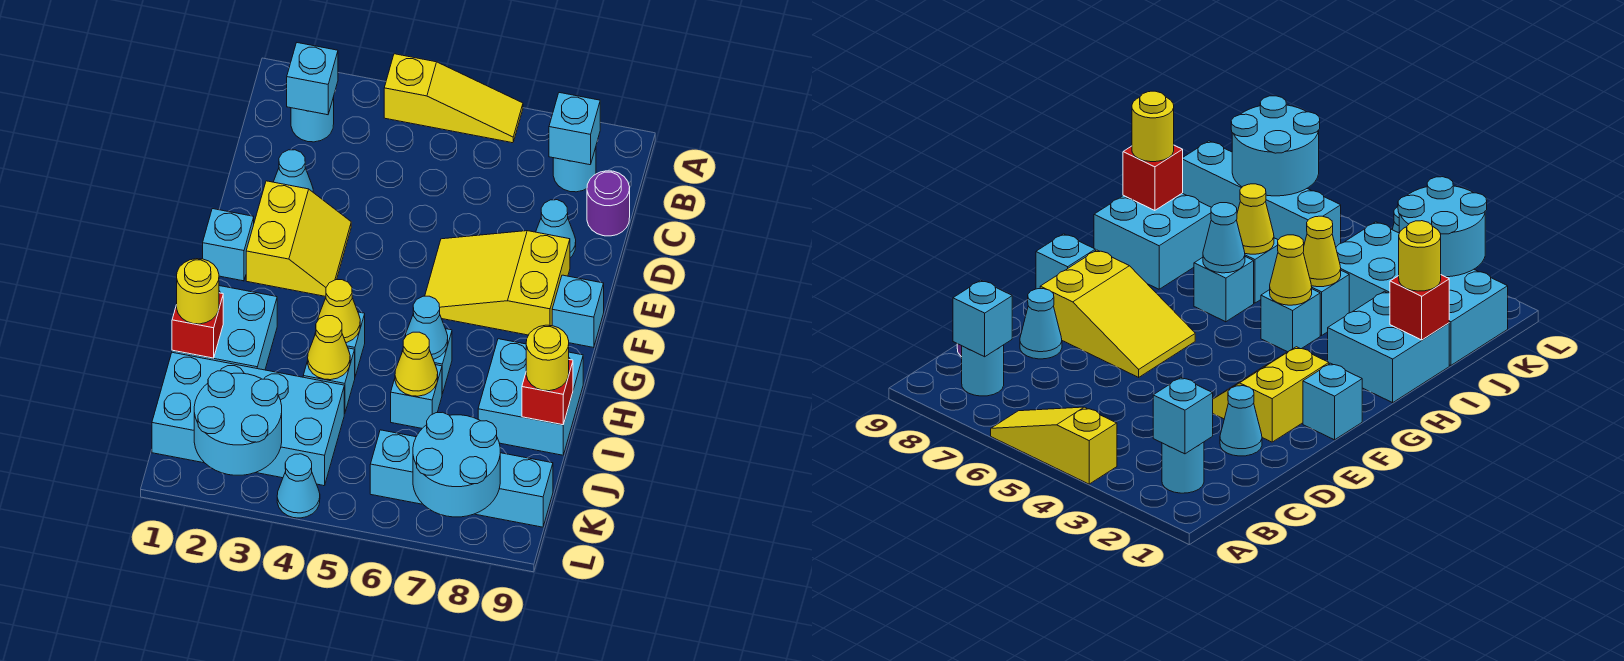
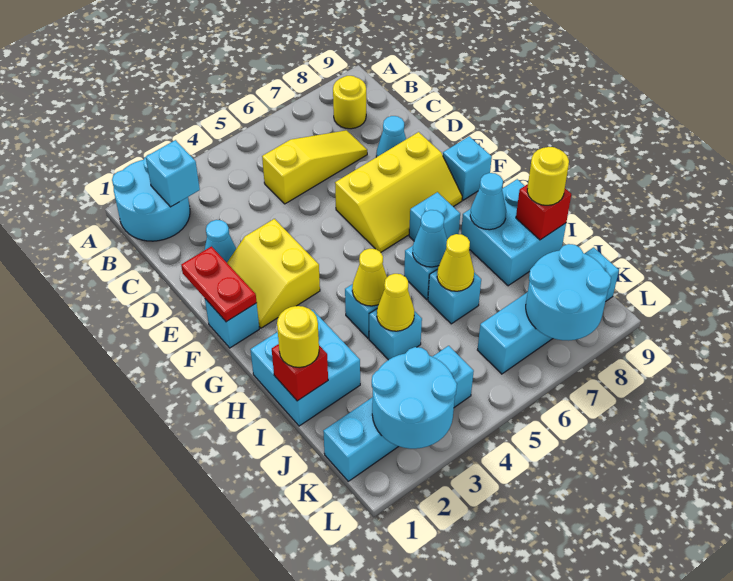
yellow slope A4:A6 level 1 top 4 -> yellow slope C5:C7 level 1 top 5
cyan round brick B2 level 1 -> cyan round brick A1:B2 level 1
cyan round brick B8 level 1 -> yellow round brick B8 level 1
cyan brick B8 level 2 -> cyan brick G7 level 1
purple round brick C9 level 1 -> none
none -> red plate E1:F1 level 2
yellow slope E2:F3 level 1 top 2 -> yellow slope E2:F3 level 1 top 3
yellow slope E6:F8 level 1 top 8 -> yellow slope E6:F8 level 1 top E
cyan brick J1:K4 level 1 -> cyan brick K1:K4 level 1
cyan cone L4 level 1 -> cyan cone H8 level 2

